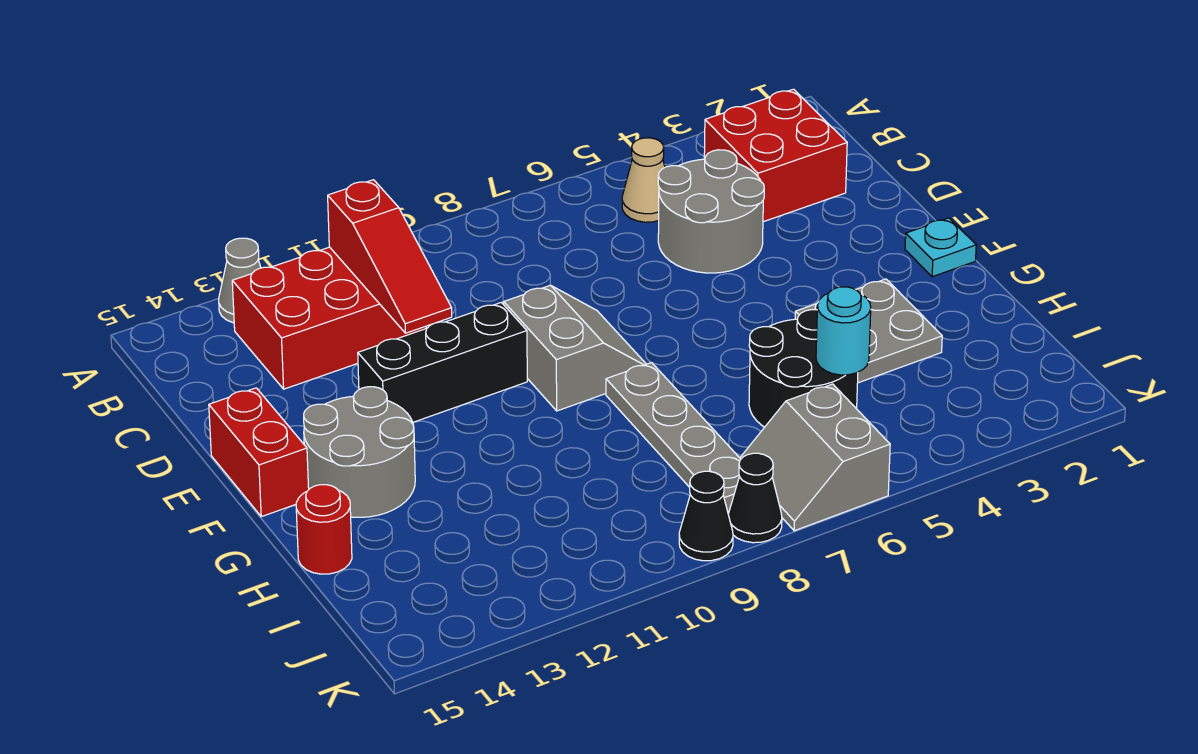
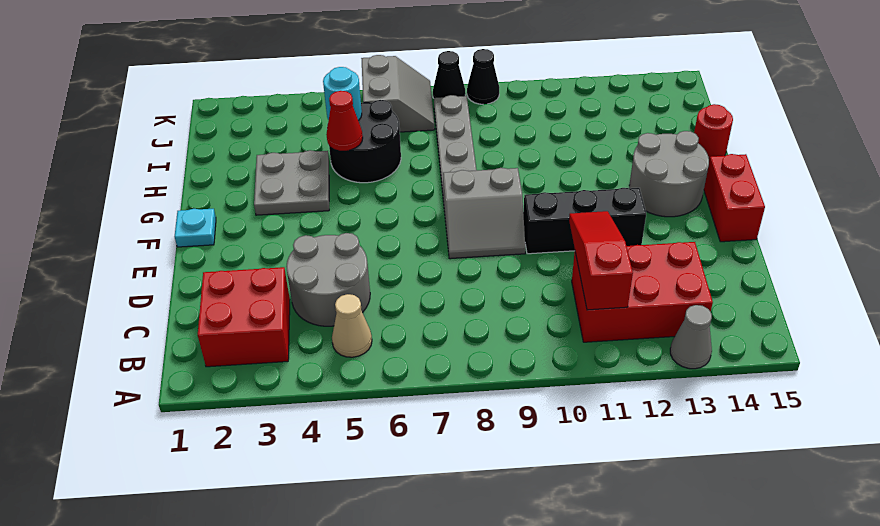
grey slope E8:F9 level 1 top 9 -> grey slope E8:F9 level 1 top F
none -> red cone H5 level 2

